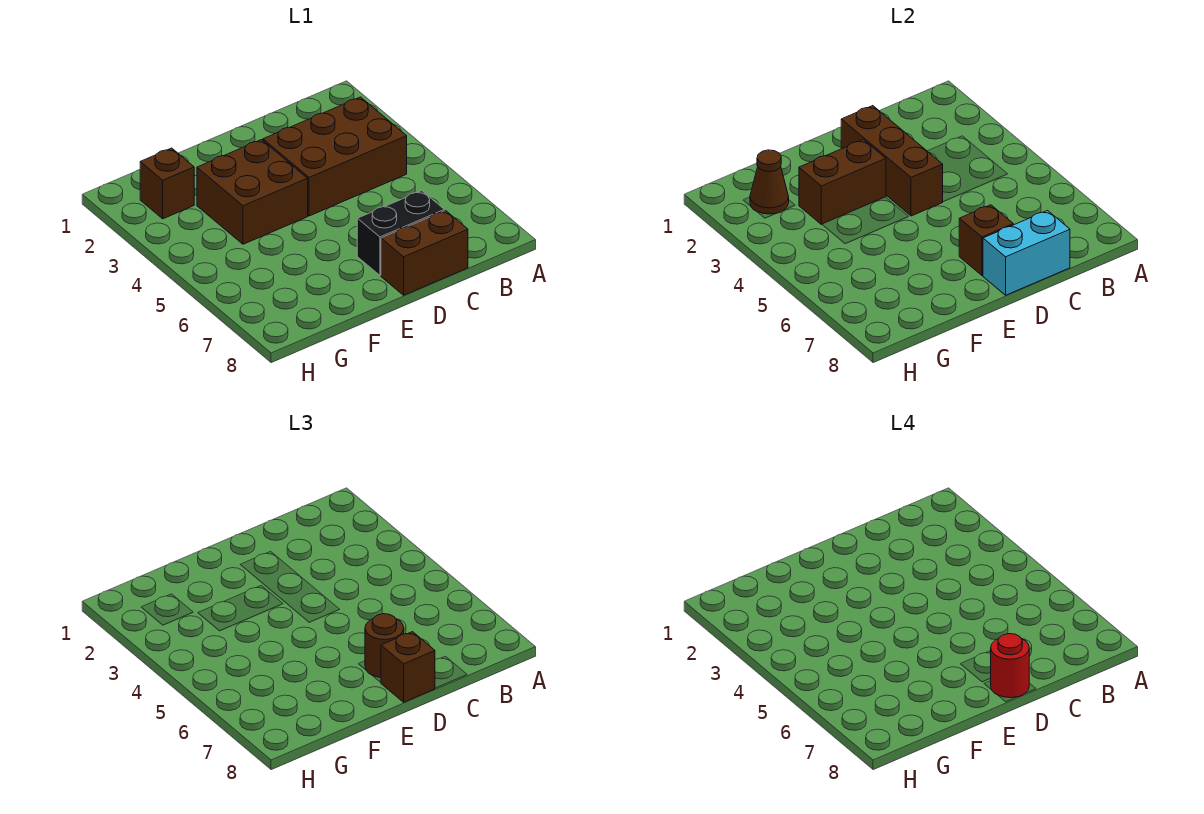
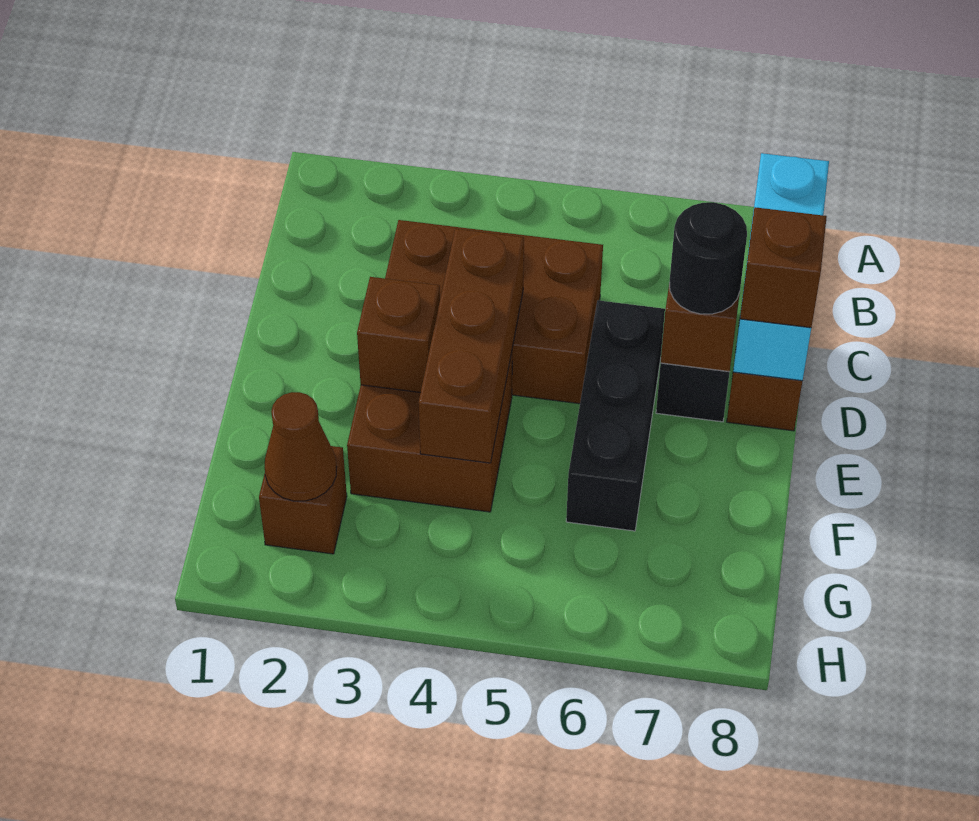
brown brick B3:D4 level 1 -> brown brick C3:D5 level 1
cyan brick C8:D8 level 2 -> cyan brick B8:D8 level 2
brown brick D2:D4 level 2 -> brown brick D4:F4 level 2
none -> black brick D6:F6 level 1
brown round brick D7 level 3 -> black round brick D7 level 3
red round brick D8 level 4 -> none
brown brick E3:F3 level 2 -> brown brick E3 level 2

